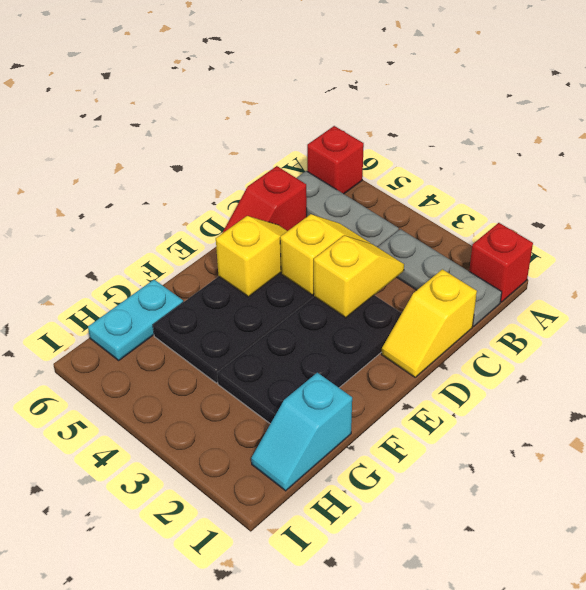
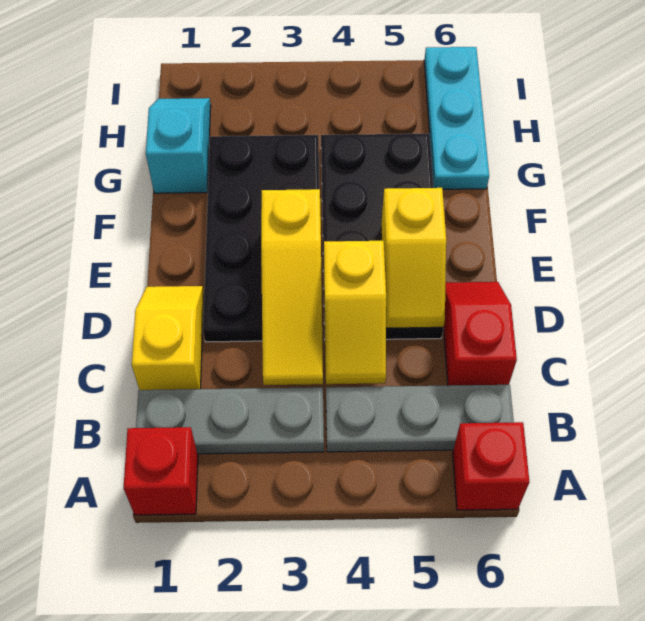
yellow slope C3:D3 level 2 top D -> yellow slope C3:E3 level 2 top E
cyan plate G6:H6 level 1 -> cyan plate G6:I6 level 1

